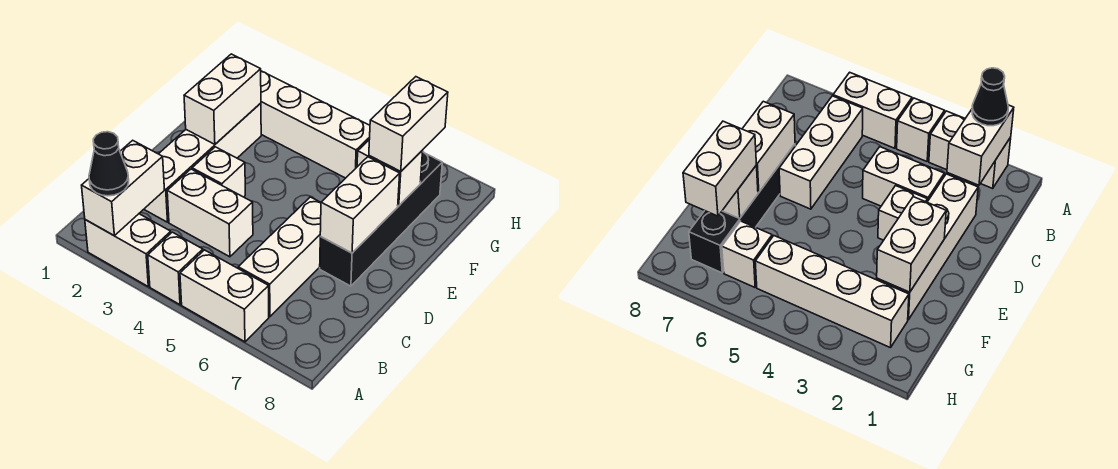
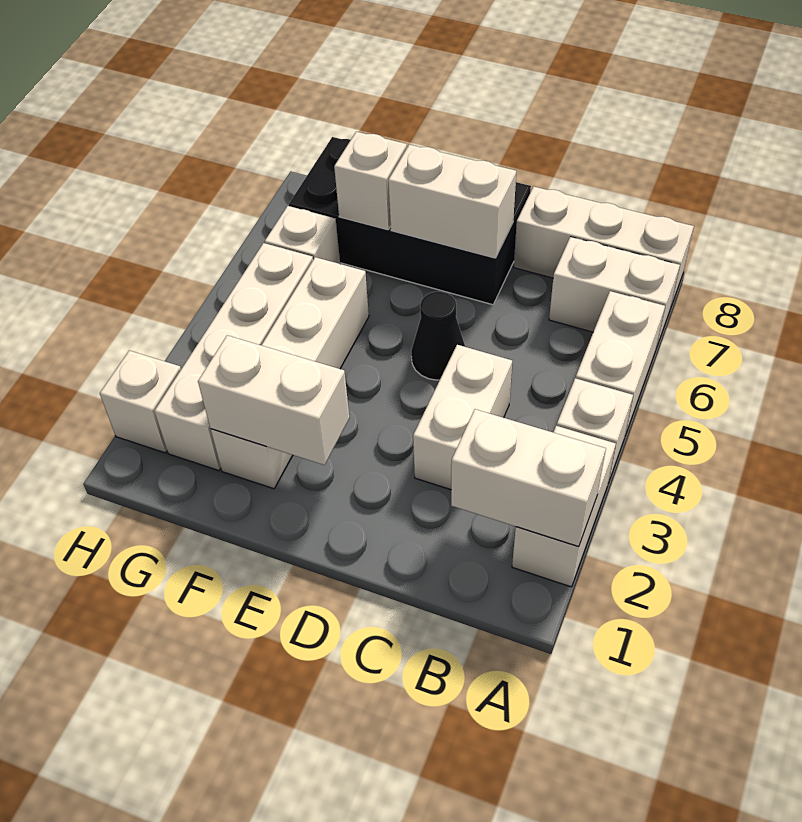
black cone A2 level 3 -> black cone D5 level 1
white brick B6:D6 level 1 -> white brick A8:C8 level 1
white brick C2:F2 level 1 -> white brick F2:F5 level 1
white brick D3 level 1 -> white brick H2 level 1
black brick D7:G7 level 1 -> black brick D7:G8 level 1
white brick F7:G7 level 3 -> white brick A7:B7 level 1

